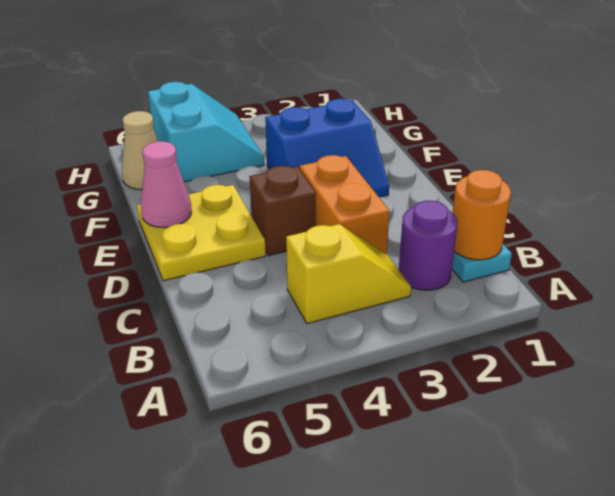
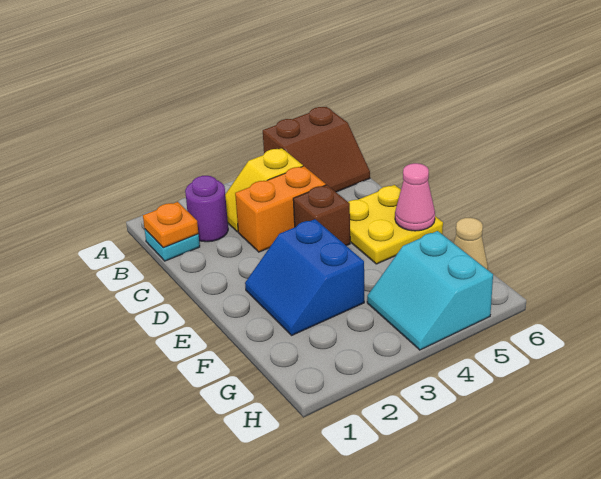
none -> brown slope A5:B6 level 1 top A
orange round brick B1 level 2 -> orange plate B1 level 2
orange brick C3:D3 level 1 -> orange brick C3:C4 level 1
blue slope E2:F3 level 1 top F -> blue slope E2:F3 level 1 top 3

